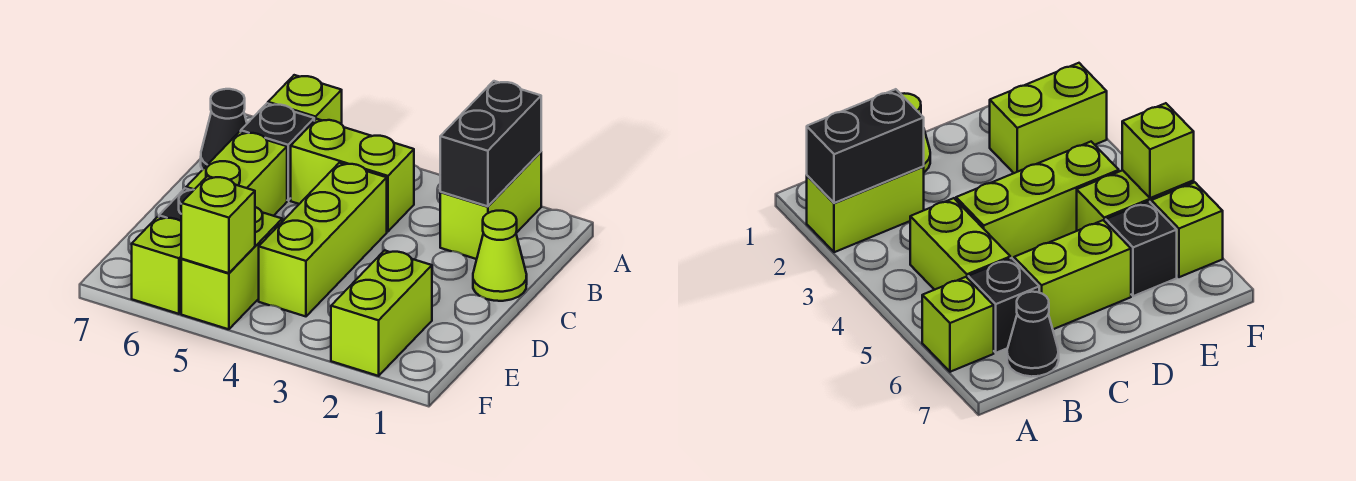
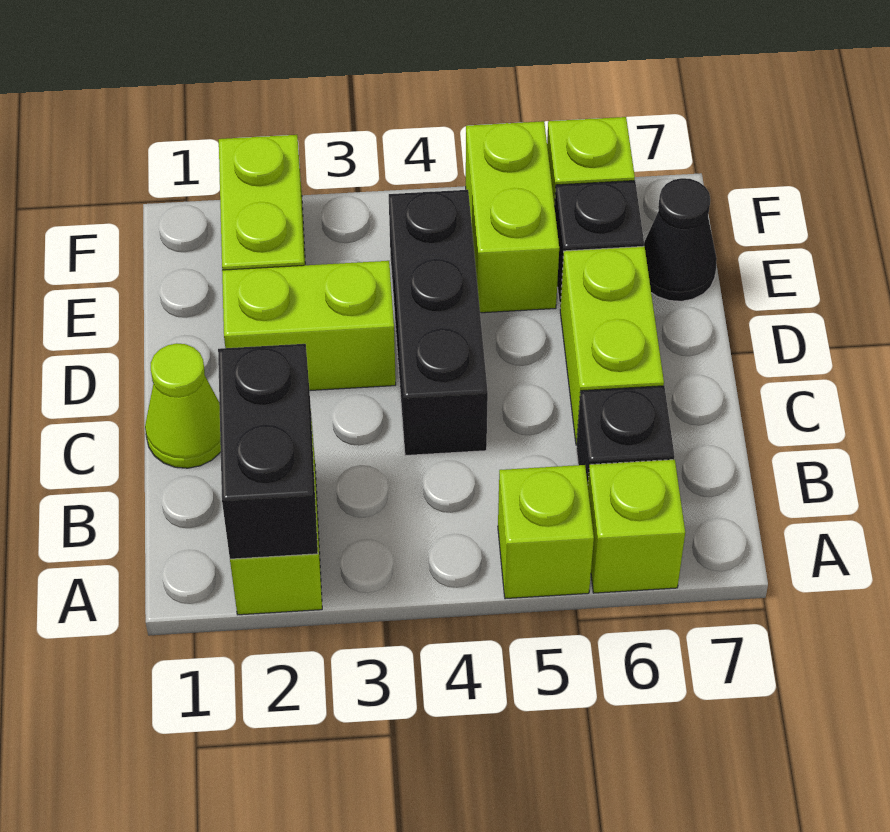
lime brick B4:B5 level 1 -> lime brick D2:D3 level 1
black cone B7 level 1 -> black cone E7 level 1
lime brick C4:E4 level 1 -> black brick C4:E4 level 1
lime brick F5 level 2 -> lime brick A5 level 1

